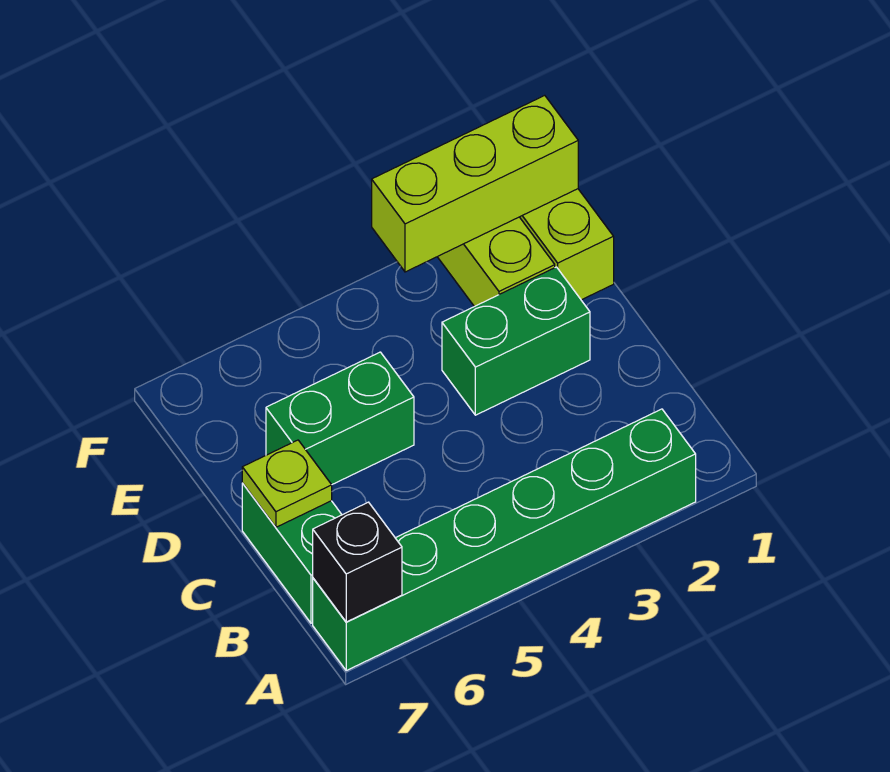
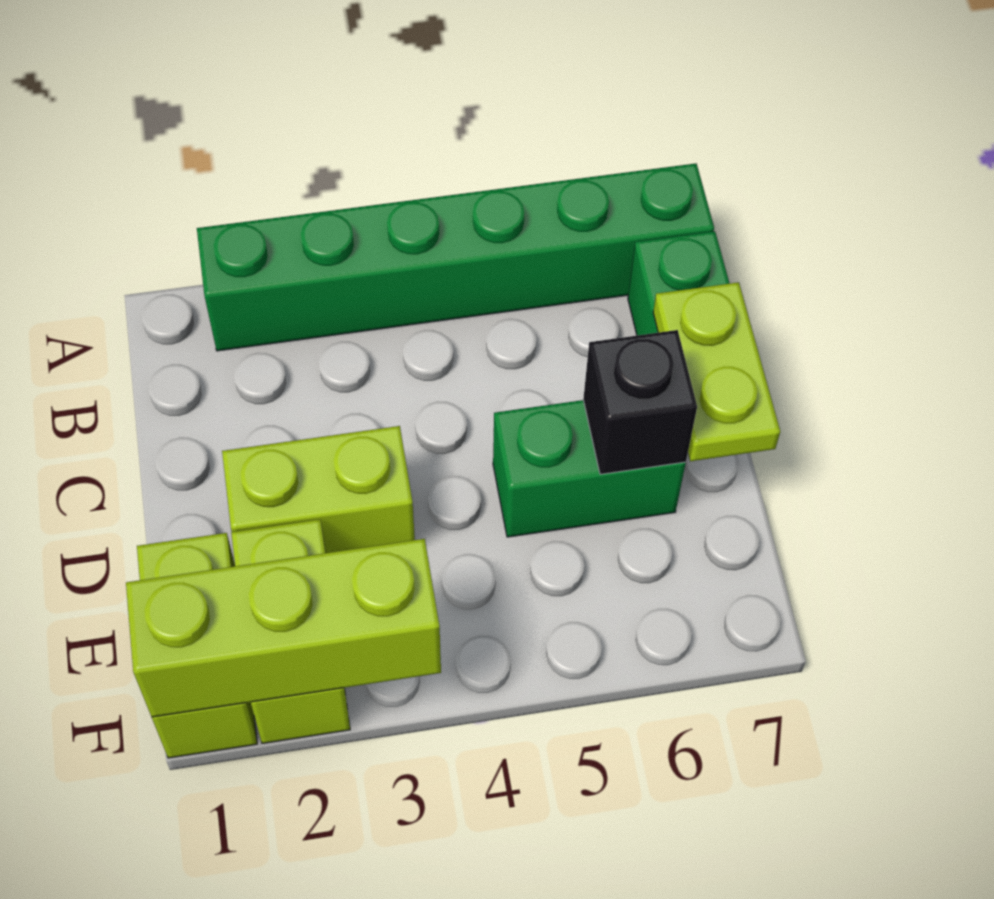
black brick A7 level 2 -> black brick D6 level 2
lime plate C7 level 2 -> lime plate C7:D7 level 2
green brick D2:D3 level 1 -> lime brick D2:D3 level 1

